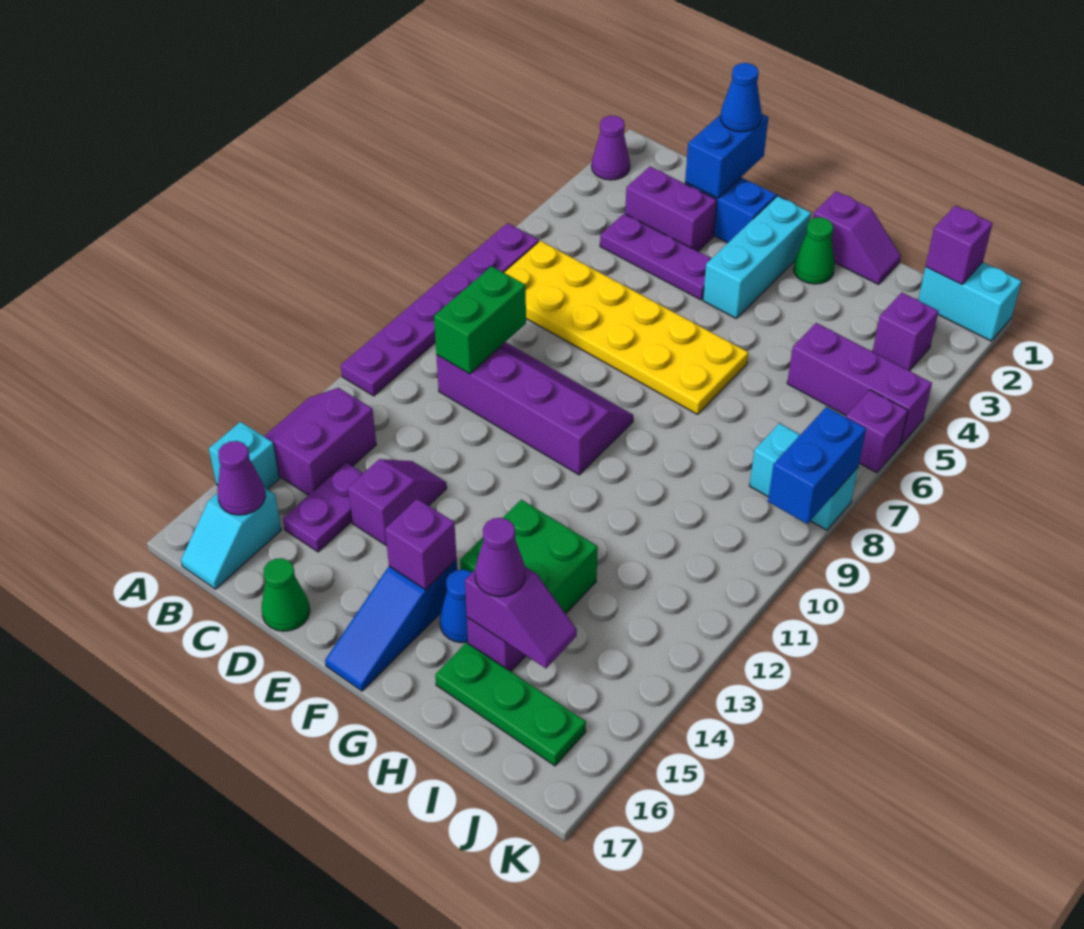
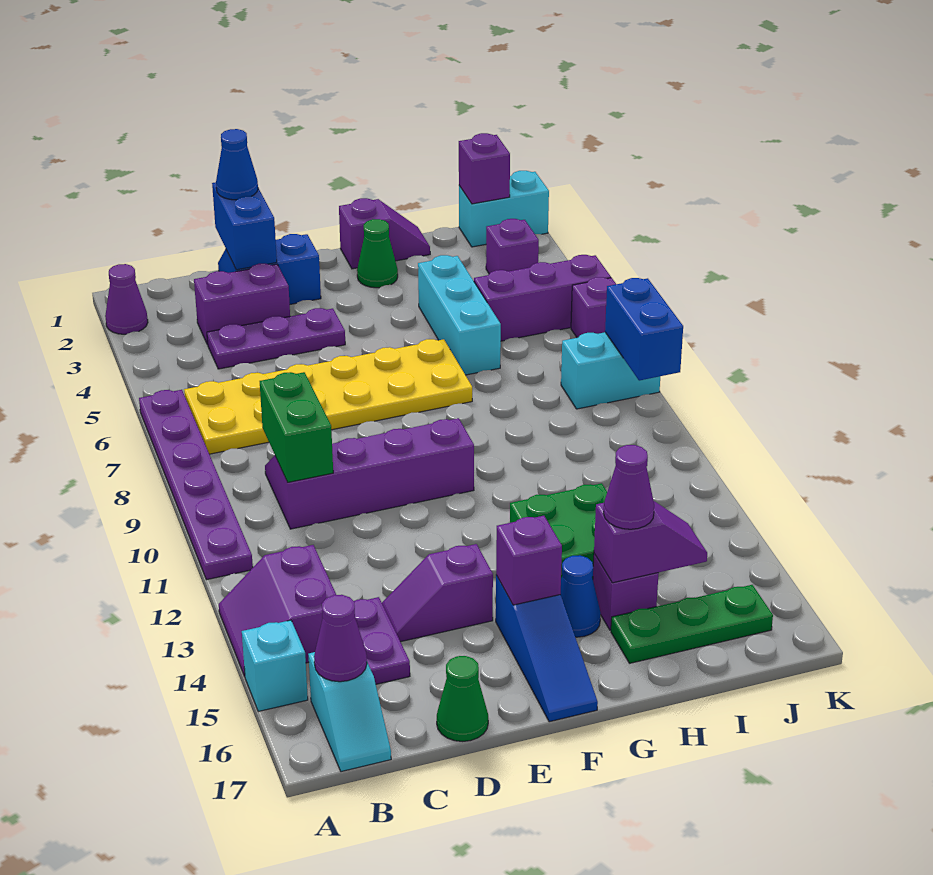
purple slope D13:D14 level 1 top 14 -> purple slope D14:E14 level 1 top E
cyan brick F2:F4 level 1 -> cyan brick H4:H6 level 1

